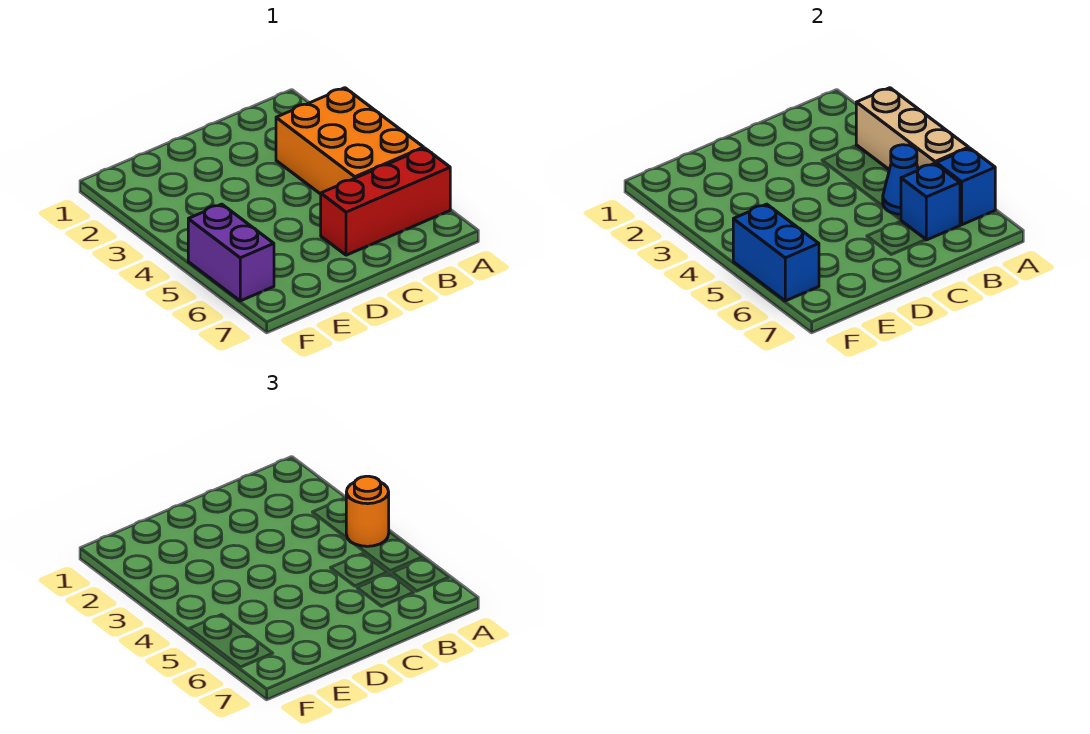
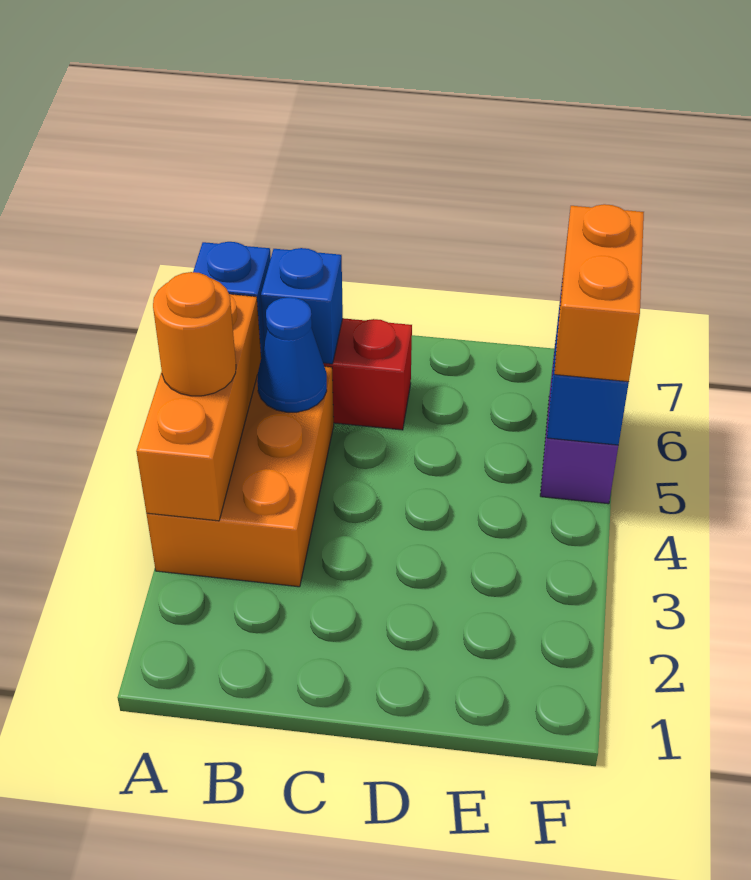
tan brick A3:A5 level 2 -> orange brick A3:A5 level 2
none -> orange brick F5:F6 level 3

